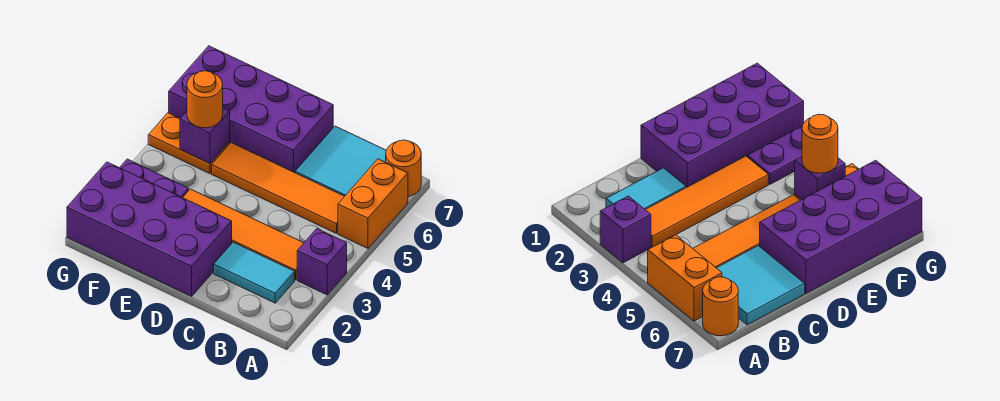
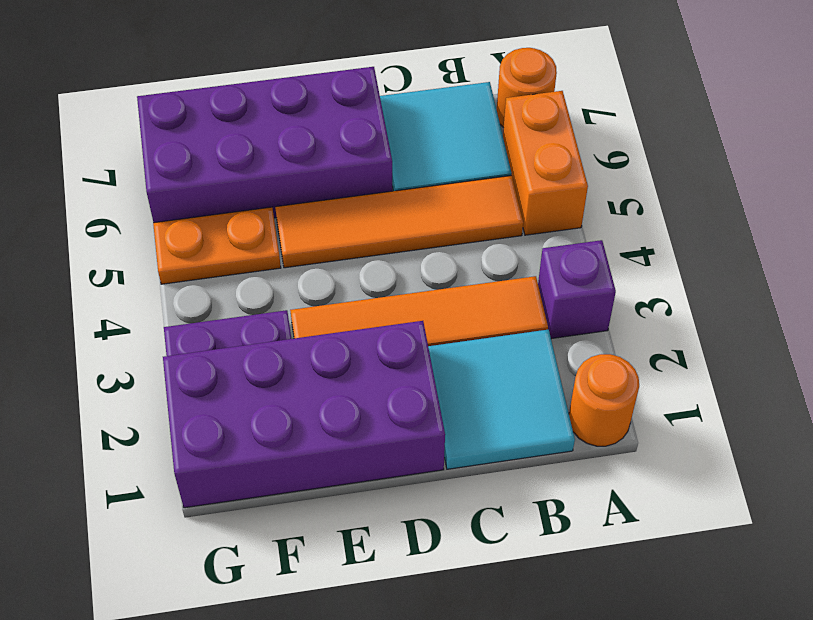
cyan tile B2:C2 level 1 -> cyan tile B1:C2 level 1
purple brick F5 level 2 -> none
orange round brick F5 level 3 -> orange round brick A1 level 1

